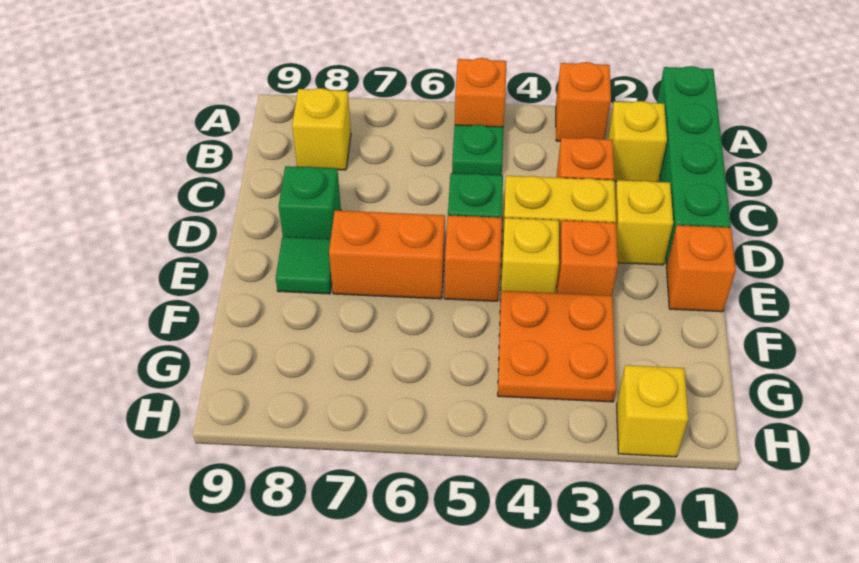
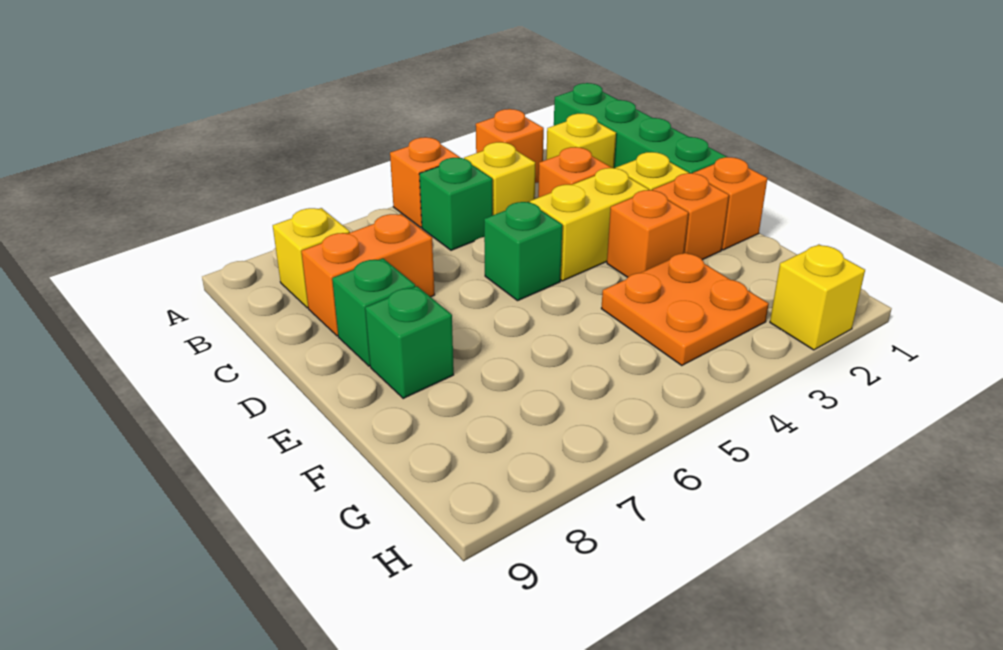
green plate B5 level 1 -> green brick B5 level 1
yellow brick E4 level 1 -> yellow brick B4 level 1
orange brick E5 level 1 -> orange brick E2 level 1
orange brick E6:E7 level 1 -> orange brick C7:C8 level 1
green tile E8 level 1 -> green brick E8 level 1

